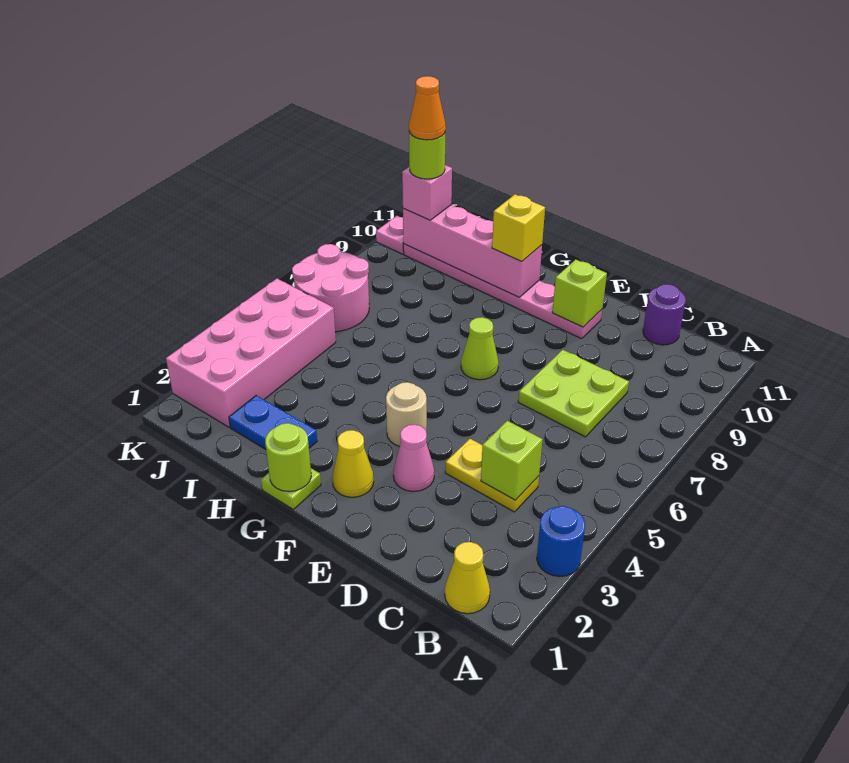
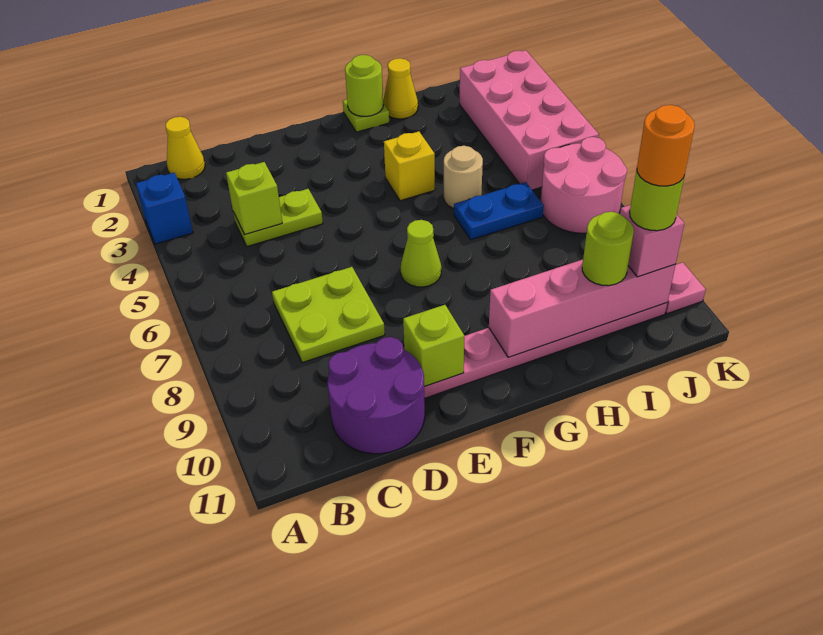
blue round brick A3 level 1 -> blue brick A3 level 1
yellow plate C4:D4 level 1 -> lime plate C4:D4 level 1
purple round brick C11 level 1 -> purple round brick C10:D11 level 1
pink cone E3 level 1 -> none
yellow cone F2 level 1 -> yellow cone H1 level 1
tan round brick F4 level 1 -> tan round brick H5 level 1
yellow brick G10 level 3 -> yellow brick G4 level 1
blue plate H2:I2 level 1 -> blue plate H6:I6 level 1
none -> lime round brick I10 level 3
orange cone J10 level 5 -> orange round brick J10 level 5

